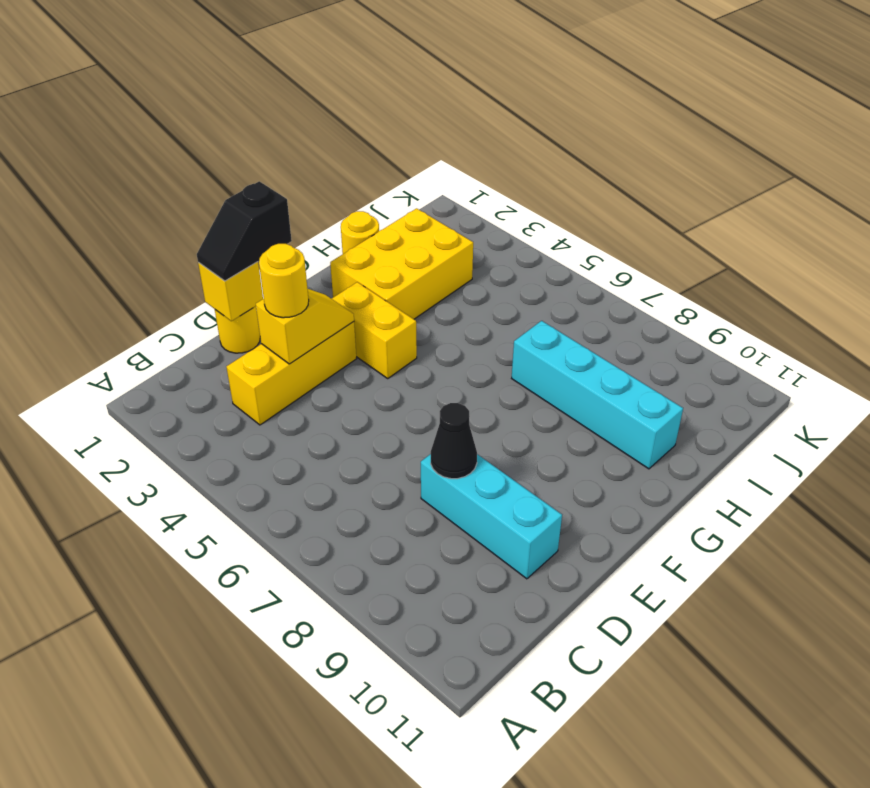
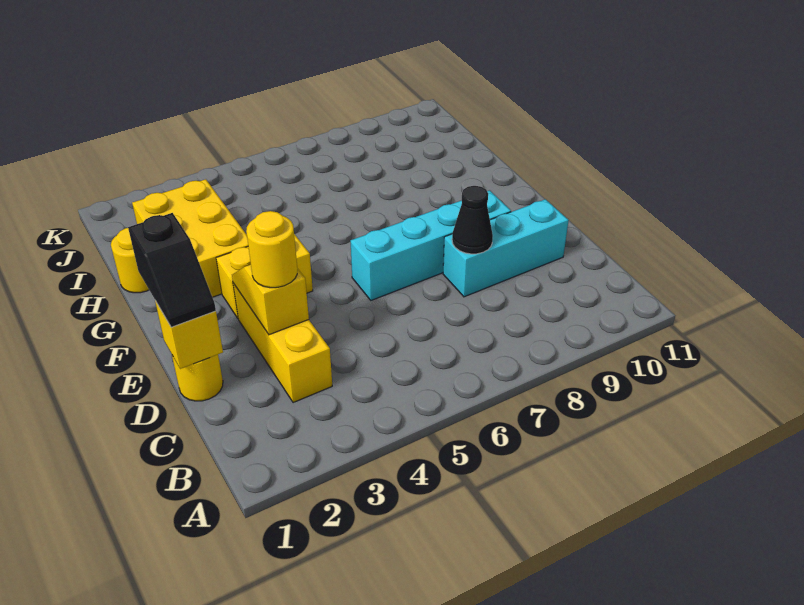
cyan brick H7:H10 level 1 -> cyan brick E6:E9 level 1

